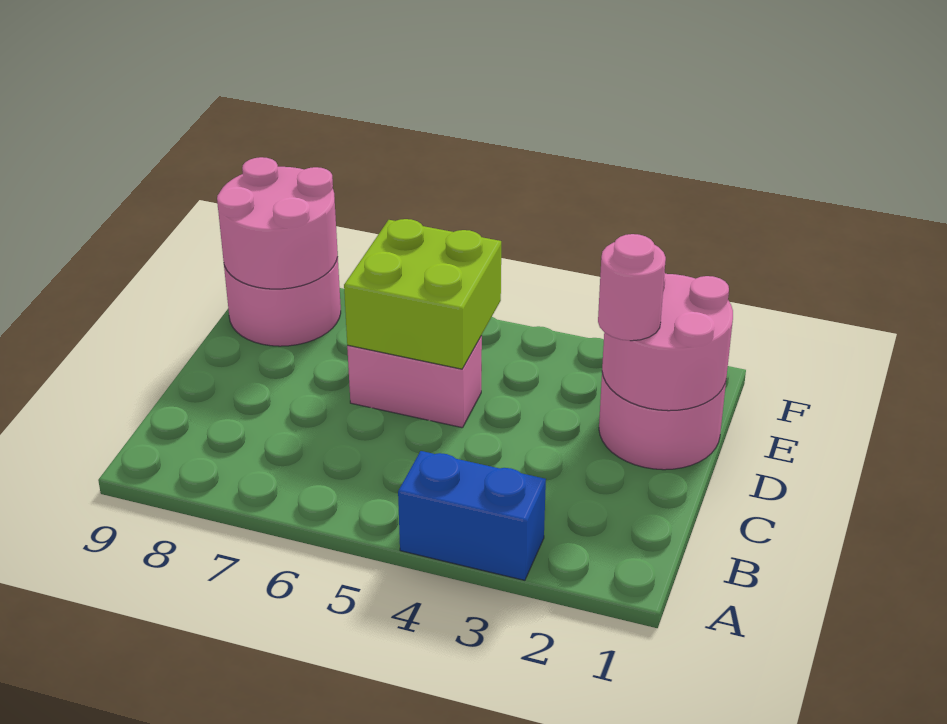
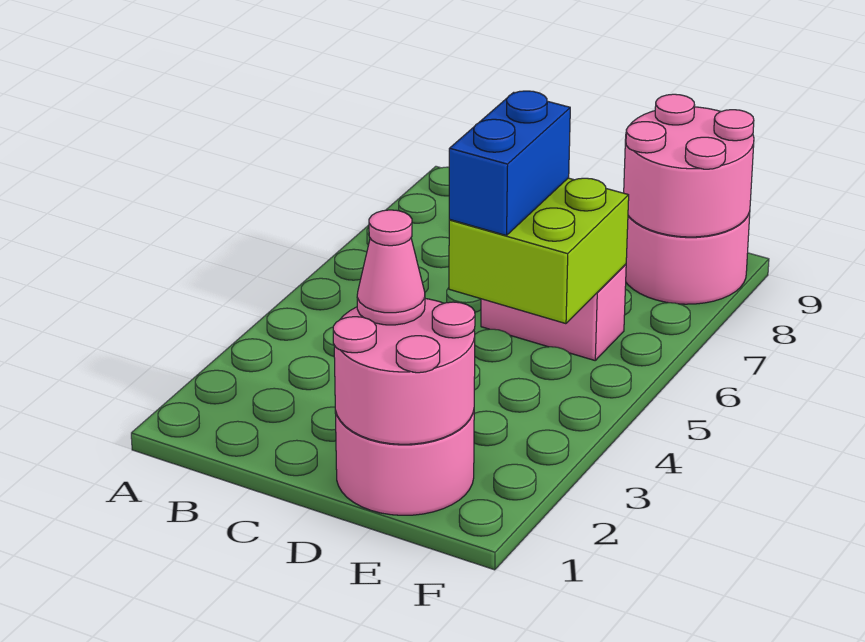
blue brick A3:A4 level 1 -> blue brick D5:D6 level 3
pink round brick D2 level 3 -> pink cone D2 level 3
pink brick D5:D6 level 1 -> pink brick D6:E6 level 1

